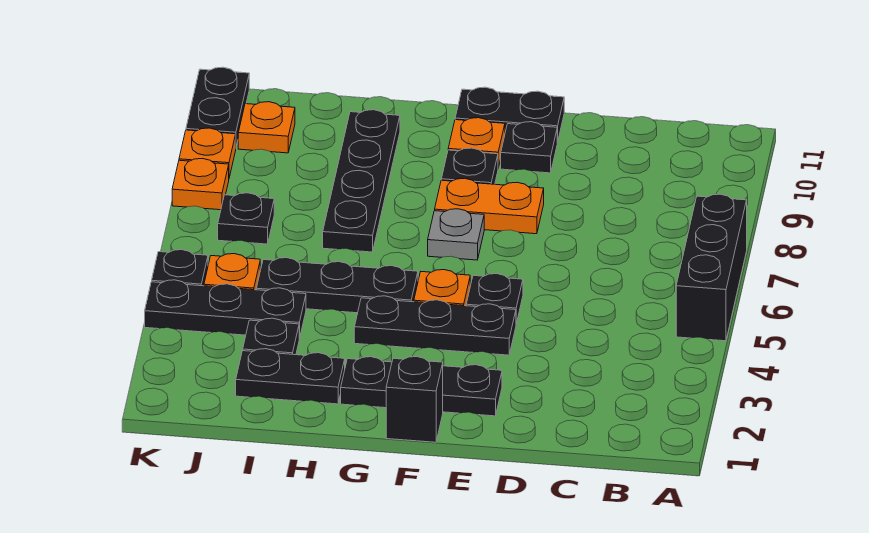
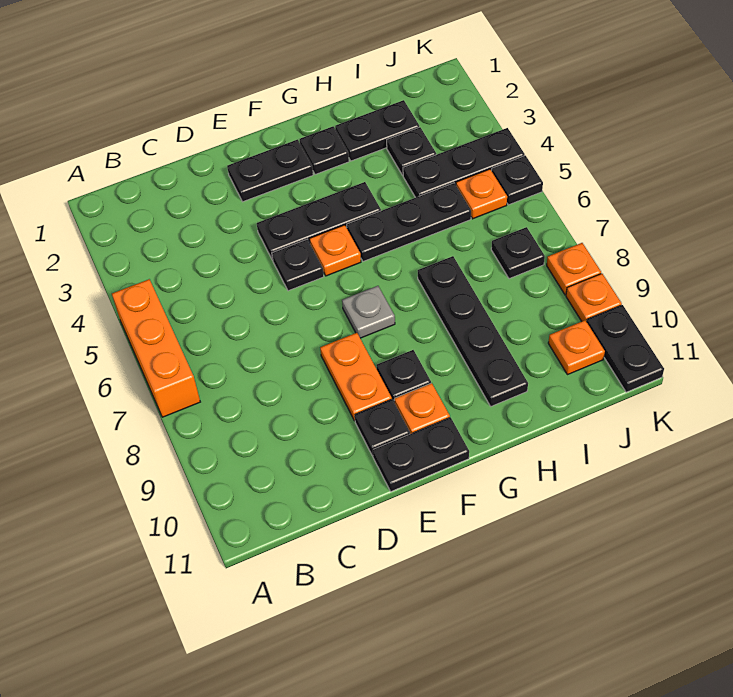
black brick A5:A7 level 1 -> orange brick A5:A7 level 1
orange plate E8:F8 level 1 -> orange plate E8:E9 level 1
black brick F1 level 1 -> none

